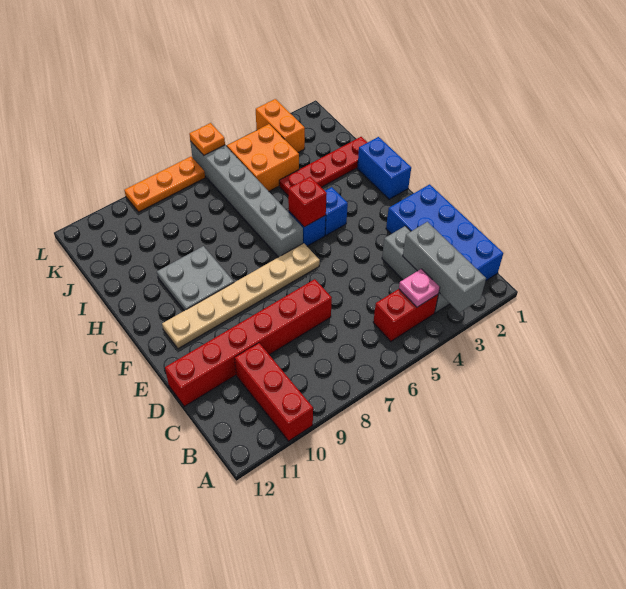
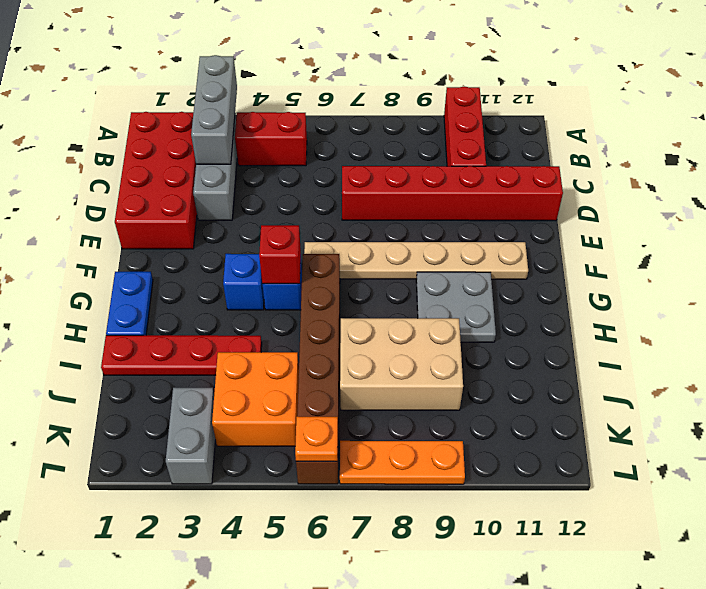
blue brick B1:E2 level 1 -> red brick B1:E2 level 1
pink plate B4 level 2 -> none
blue brick G1:H1 level 1 -> blue plate G1:H1 level 1
grey brick G6:L6 level 1 -> brown brick G6:L6 level 1
none -> tan brick I7:J9 level 1
orange brick K3:L3 level 1 -> grey brick K3:L3 level 1

